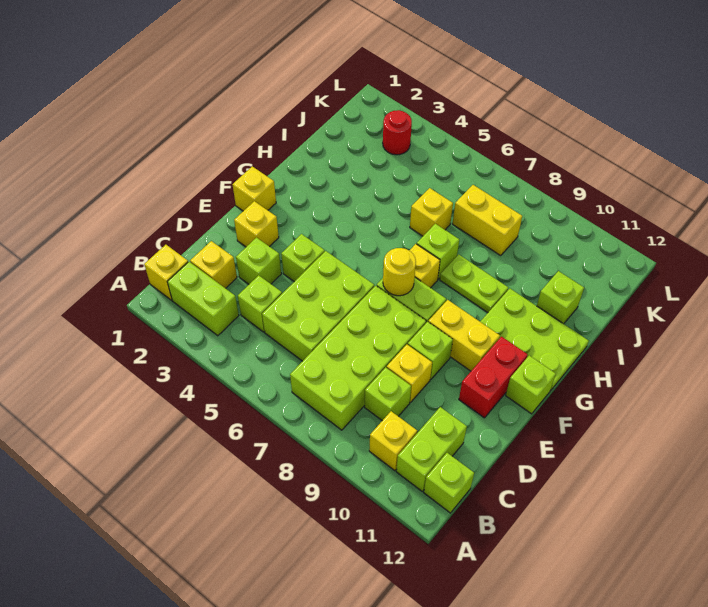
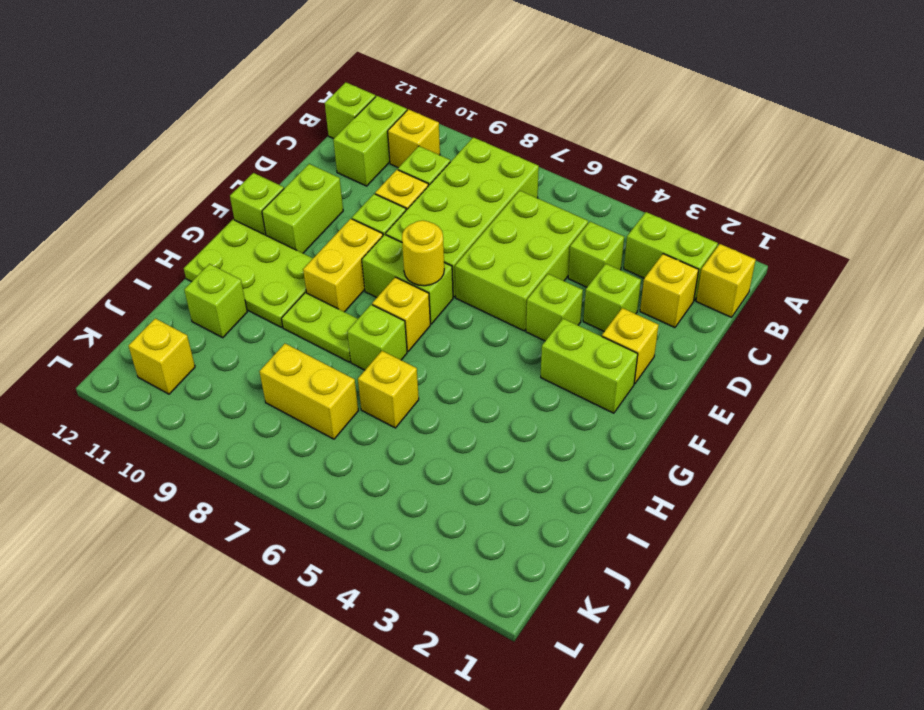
red brick E11:F11 level 1 -> lime brick E11:F11 level 1
yellow brick F1 level 1 -> yellow brick K11 level 1
none -> lime brick F2:F3 level 1
yellow brick F9:F10 level 1 -> yellow brick F9:G9 level 1
red round brick K3 level 1 -> none

